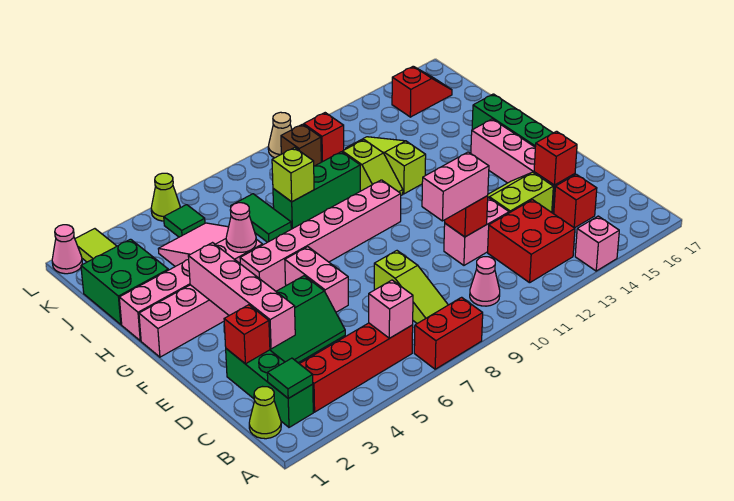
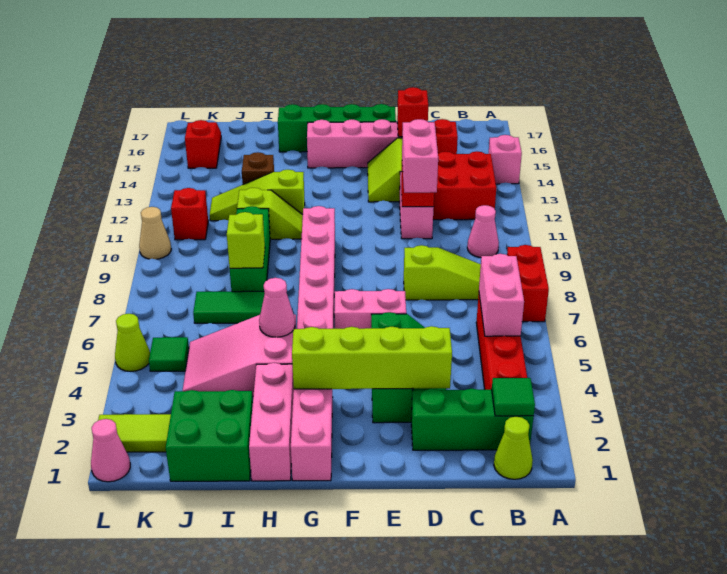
pink brick B6 level 2 -> pink brick B5:B6 level 2
red brick D2 level 2 -> none
pink brick D3:G3 level 2 -> lime brick D3:G3 level 2
brown brick K10 level 1 -> brown brick I13 level 1

